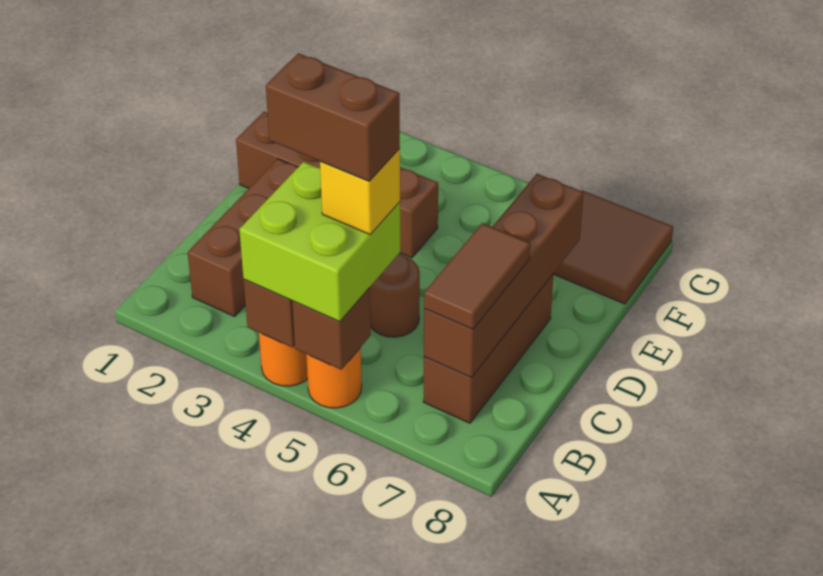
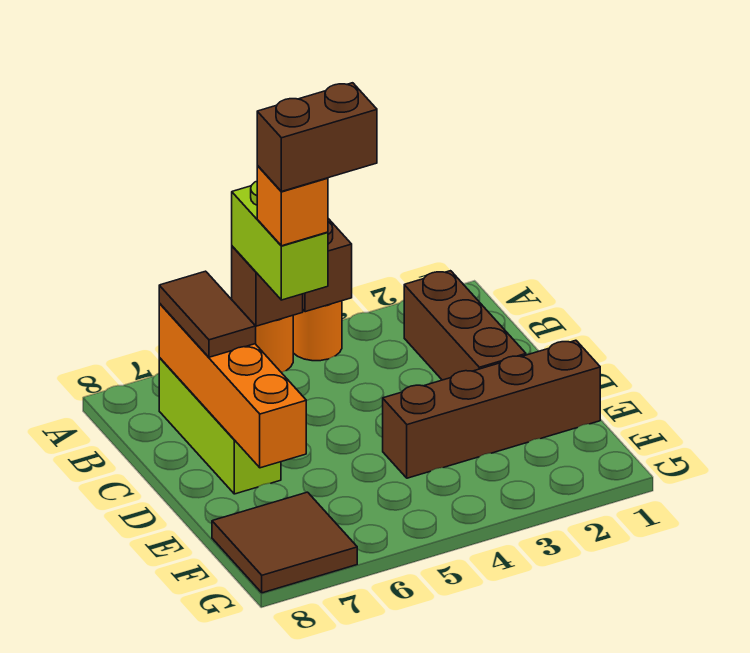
lime brick A4:B5 level 3 -> lime brick A5:B5 level 3
yellow brick B5 level 4 -> orange brick B5 level 4
brown brick B7:D7 level 1 -> lime brick B7:D7 level 1
brown brick B7:E7 level 2 -> orange brick B7:E7 level 2
brown round brick C5 level 1 -> none

